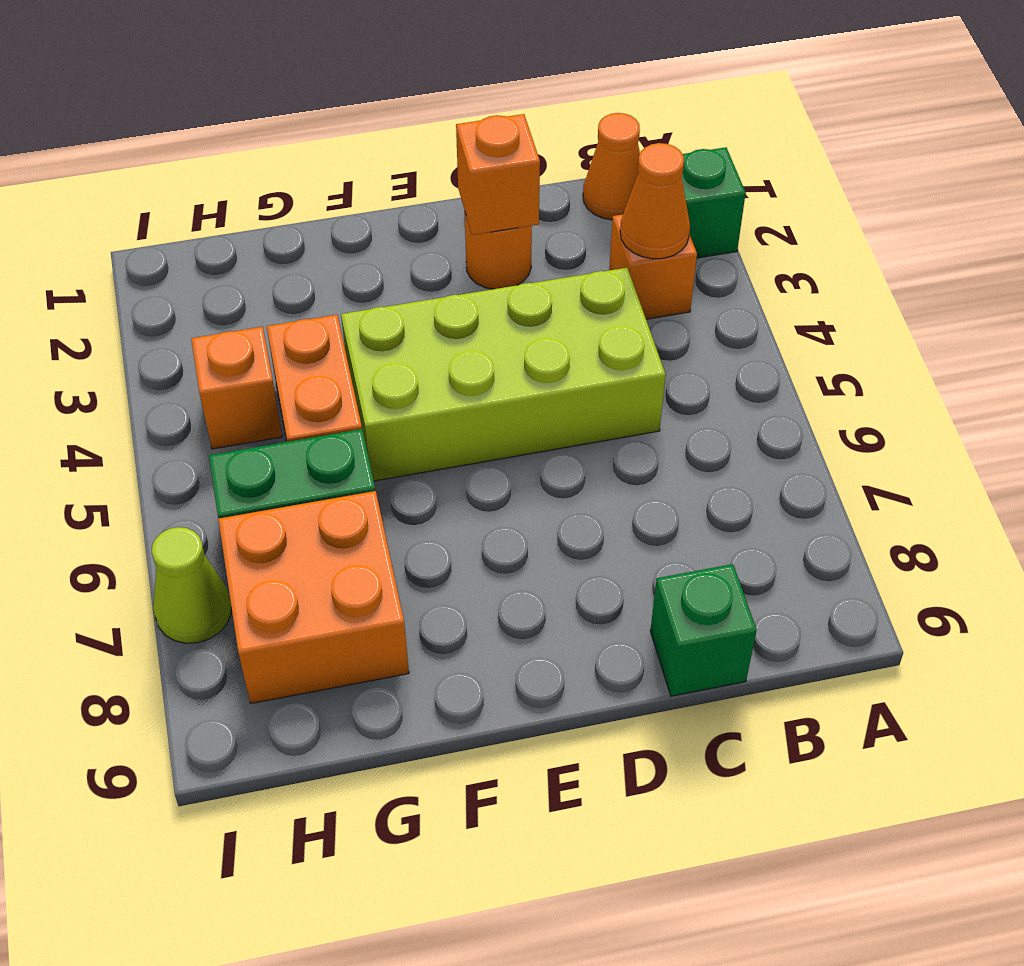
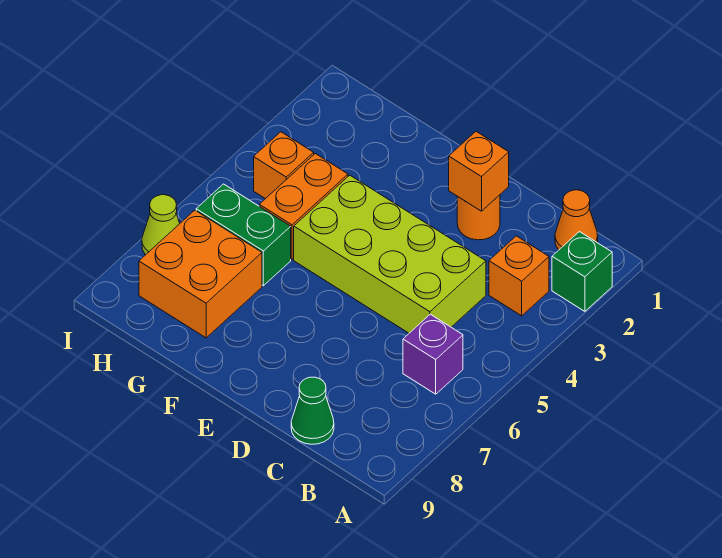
orange cone B3 level 2 -> none
none -> purple brick B6 level 1
green brick C9 level 1 -> green cone C9 level 1

